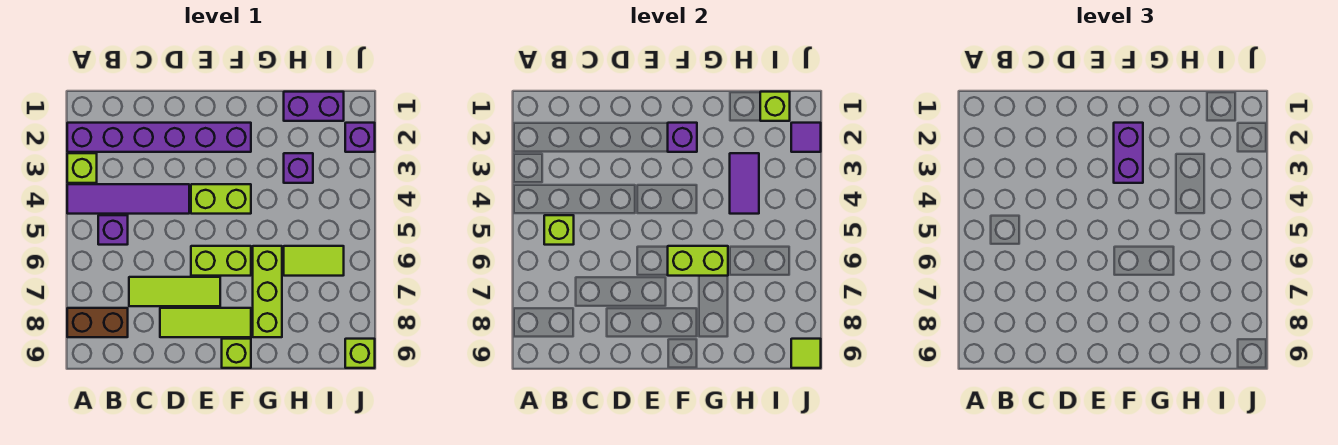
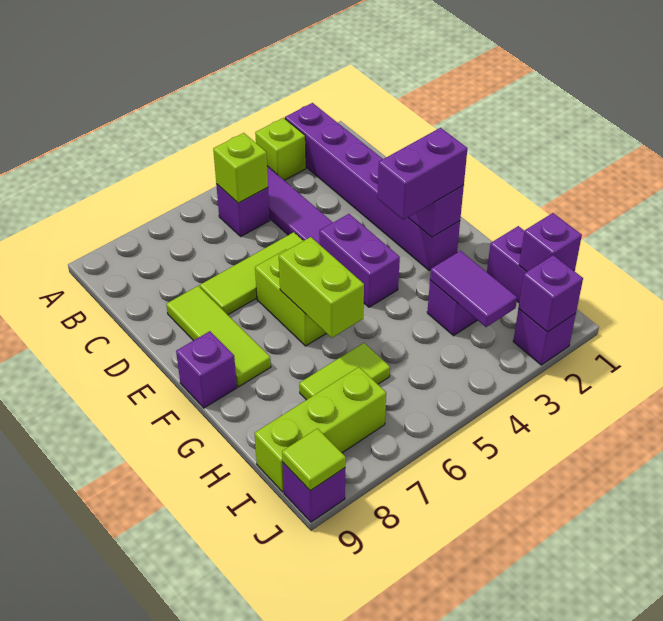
brown brick A8:B8 level 1 -> none
lime tile C7:E7 level 1 -> lime tile D5:D7 level 1
lime brick E4:F4 level 1 -> purple brick E4:F4 level 1
lime brick F9 level 1 -> purple brick F9 level 1
lime brick G6:G8 level 1 -> lime brick I7:I9 level 1
purple tile H3:H4 level 2 -> purple tile H3:I3 level 2
lime tile H6:I6 level 1 -> lime tile H6:H7 level 1
lime brick I1 level 2 -> purple brick I1 level 2
purple tile J2 level 2 -> purple brick J2 level 2
lime brick J9 level 1 -> purple brick J9 level 1

